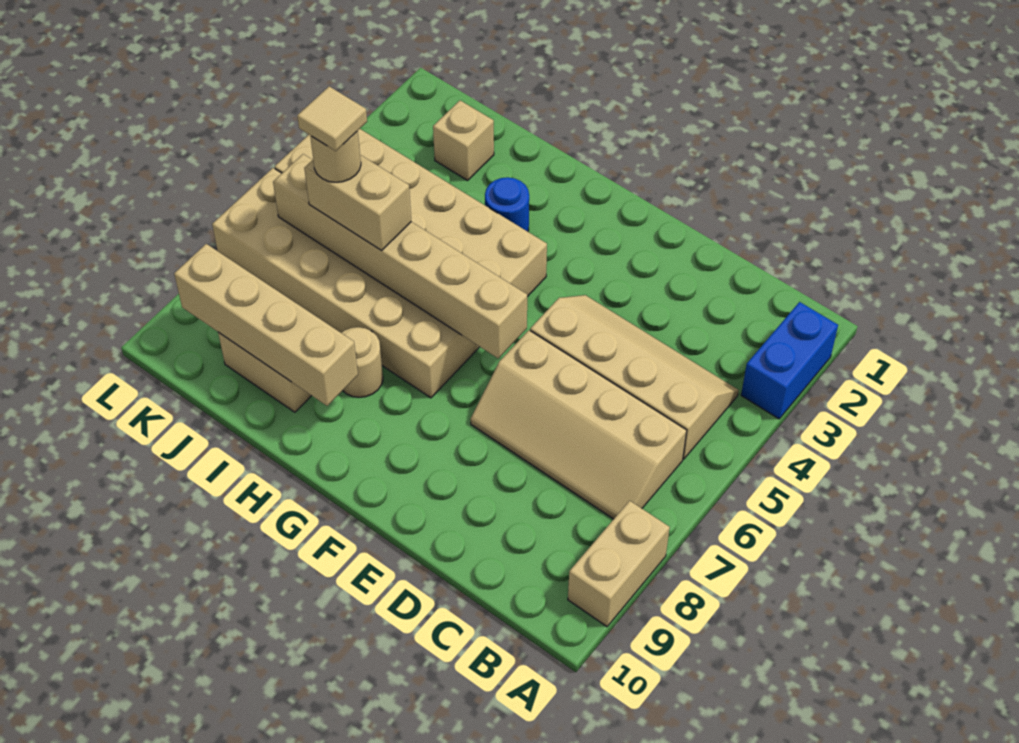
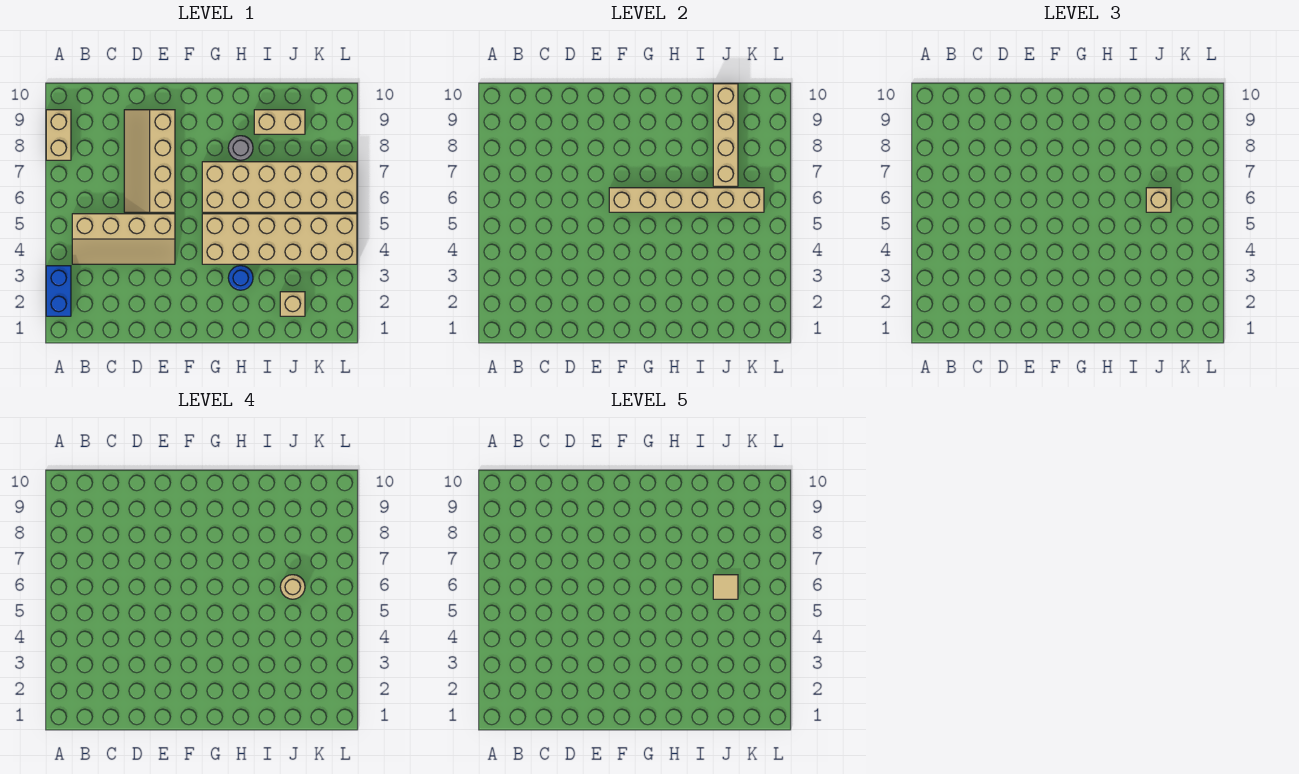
tan slope B6:E7 level 1 top 6 -> tan slope D6:E9 level 1 top E
tan round brick H8 level 1 -> grey round brick H8 level 1
tan brick H9:K9 level 2 -> tan brick J7:J10 level 2
tan brick I6:J6 level 3 -> tan brick J6 level 3

